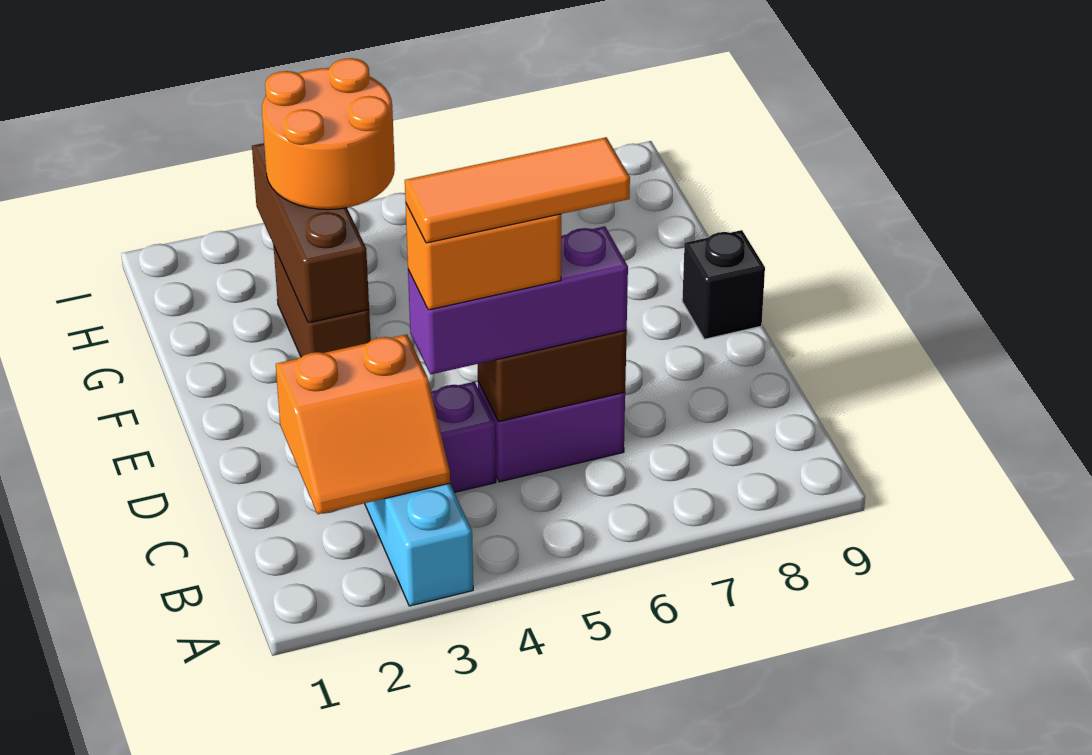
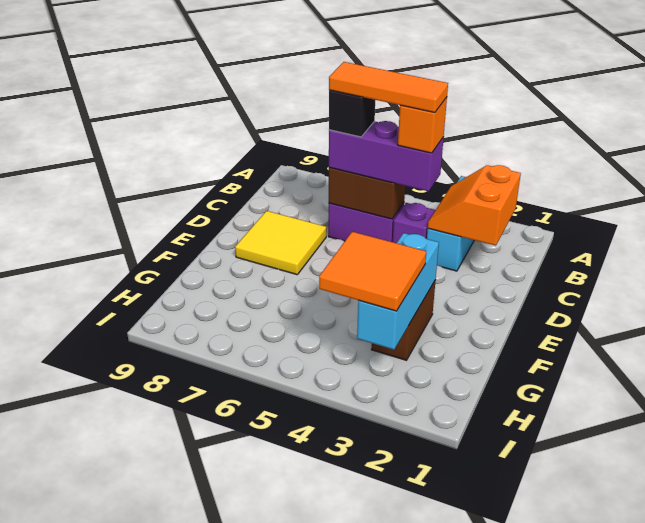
orange slope B2:C3 level 2 top C -> orange slope B2:C3 level 2 top 2
orange brick C4:C5 level 4 -> orange brick C4 level 4
none -> yellow tile D7:E8 level 1
black brick E9 level 1 -> black brick C6 level 4
brown brick F3:H3 level 2 -> cyan brick F3:H3 level 2
orange round brick G3:H4 level 3 -> orange tile G3:H4 level 3

